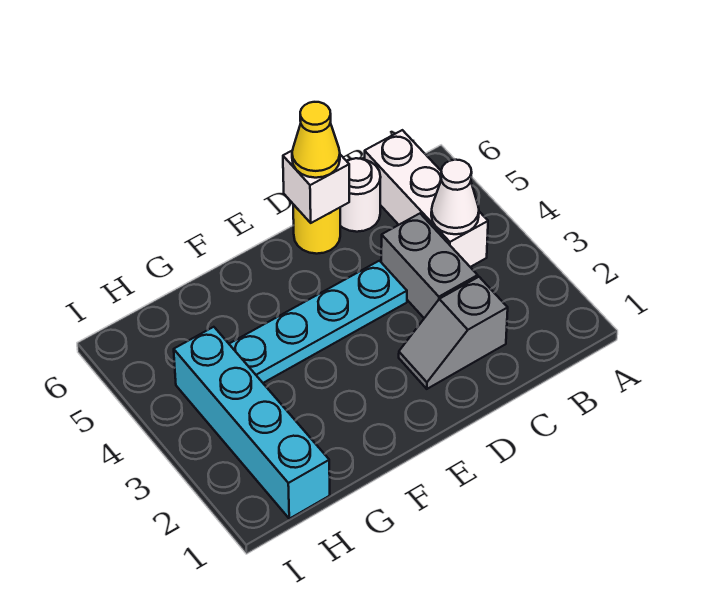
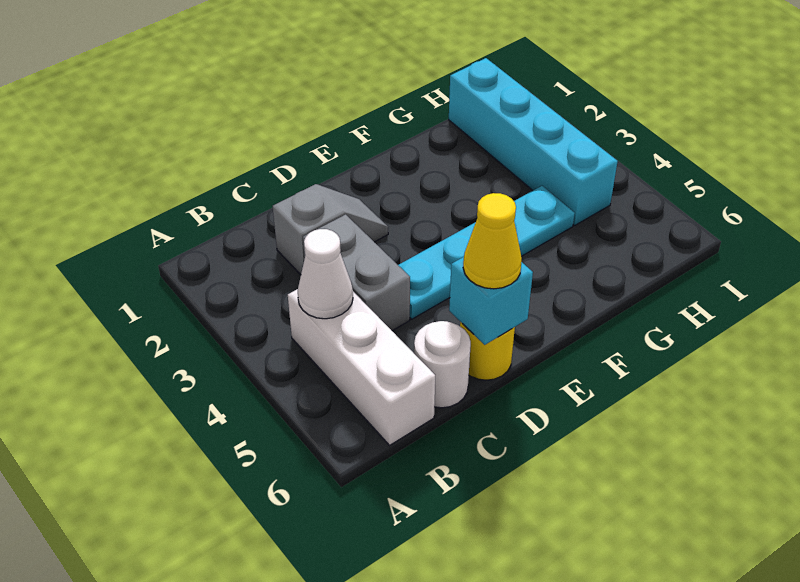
white brick D6 level 2 -> cyan brick D6 level 2

